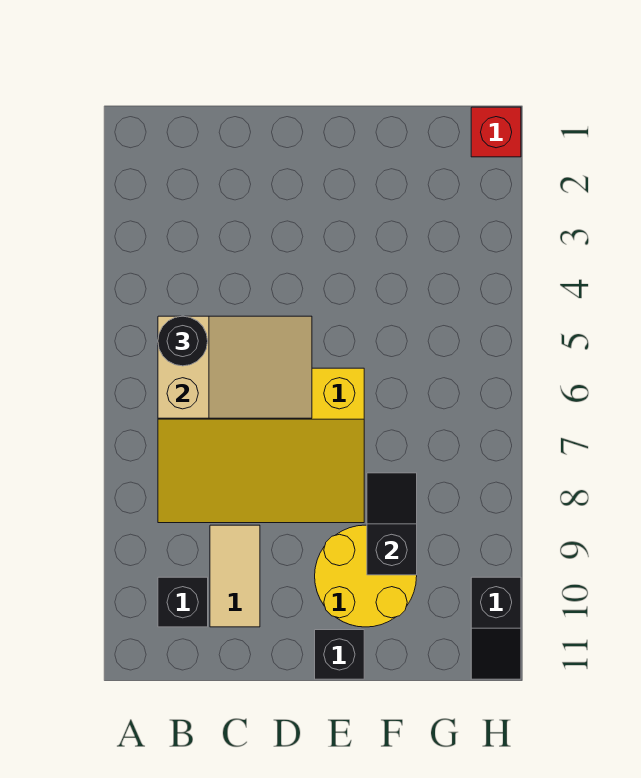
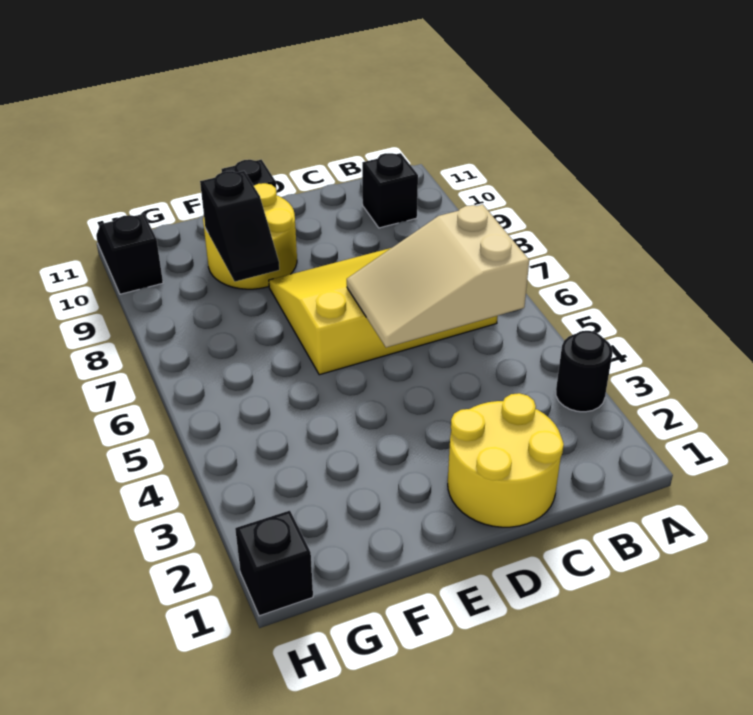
black round brick B5 level 3 -> black round brick A3 level 1
none -> yellow round brick C1:D2 level 1
tan tile C9:C10 level 1 -> none
red brick H1 level 1 -> black brick H1 level 1

